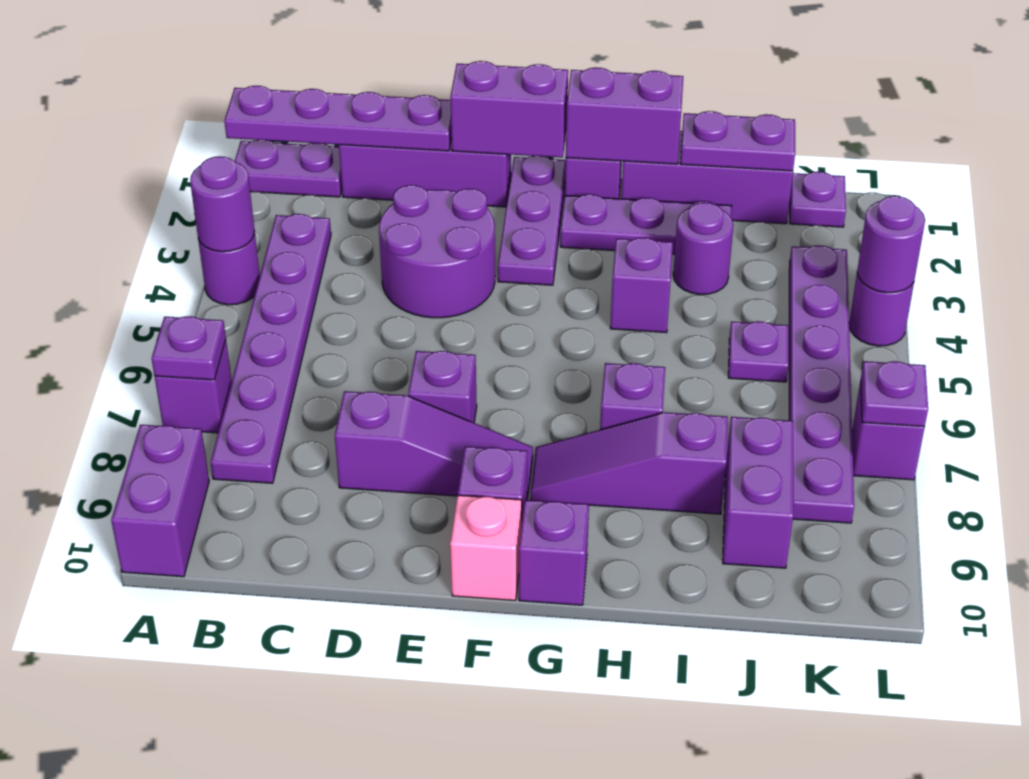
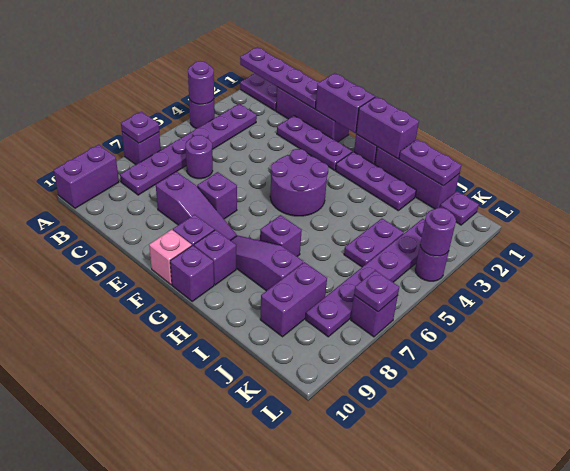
purple round brick D3:E4 level 1 -> purple round brick F4:G5 level 1
purple plate F1:F3 level 1 -> purple plate D2:F2 level 1
purple brick H4 level 1 -> purple brick G9 level 1
purple round brick I3 level 1 -> purple round brick C6 level 1
purple plate J5 level 1 -> purple plate J4:J5 level 1

